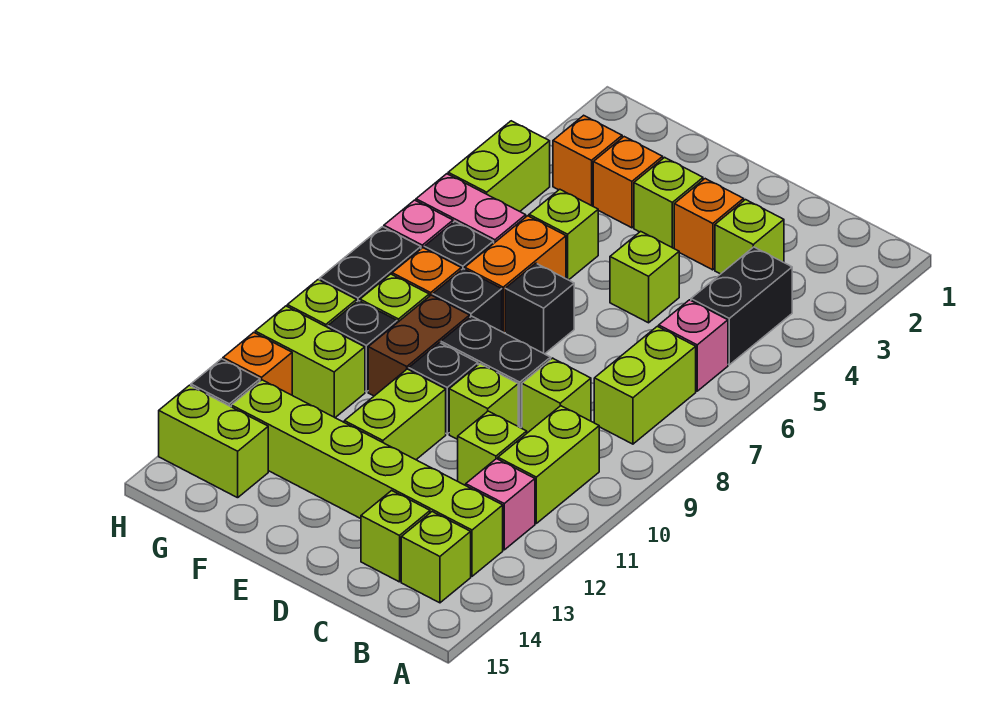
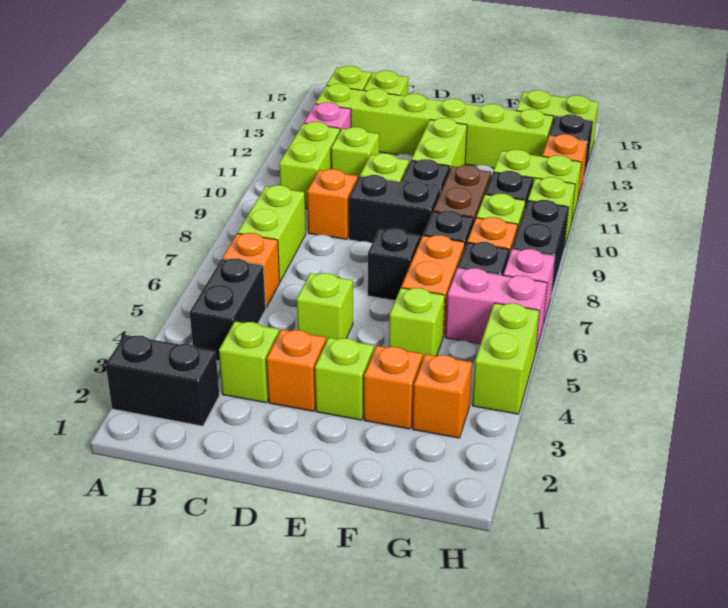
none -> black brick A2:B2 level 1
pink brick B6 level 1 -> orange brick B6 level 1
lime brick C9 level 1 -> orange brick C9 level 1

